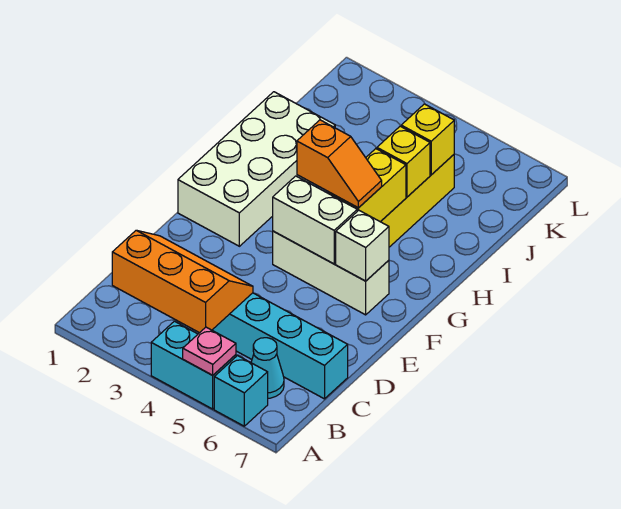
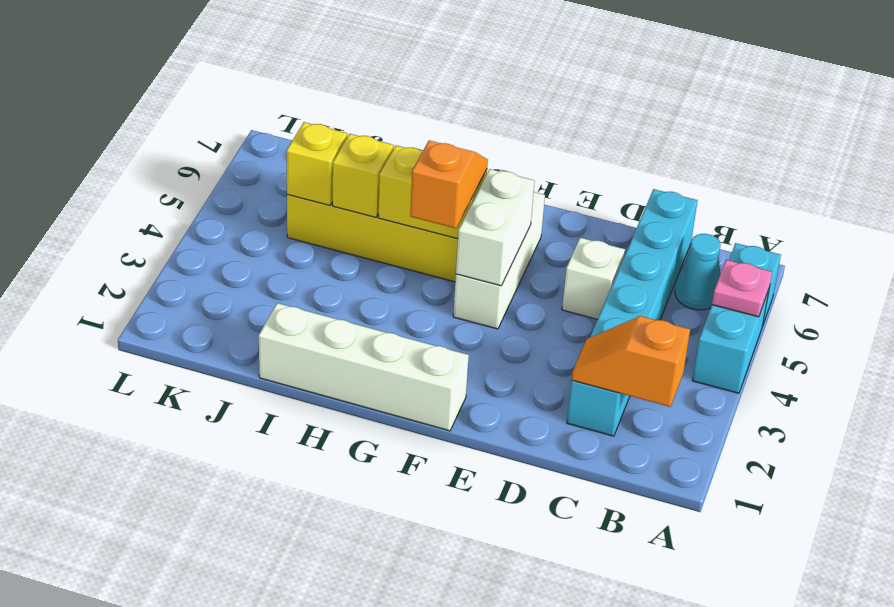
orange slope B2:C4 level 2 top B -> orange slope B2:C2 level 2 top B
white brick F1:I2 level 1 -> white brick F1:I1 level 1
white brick F6 level 2 -> white brick D5 level 1

